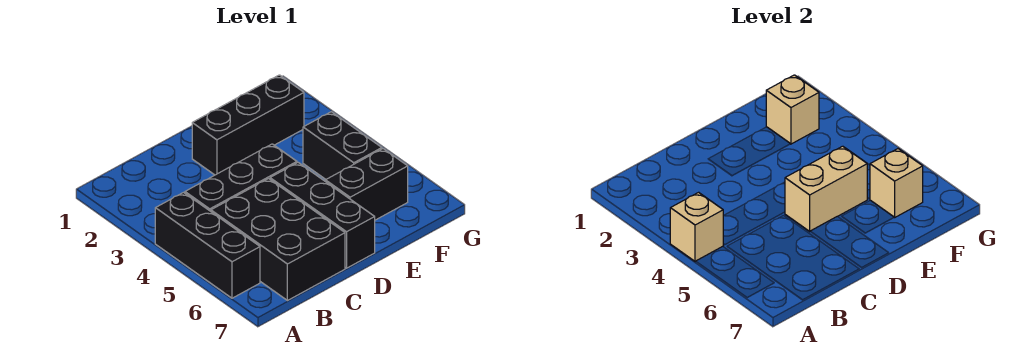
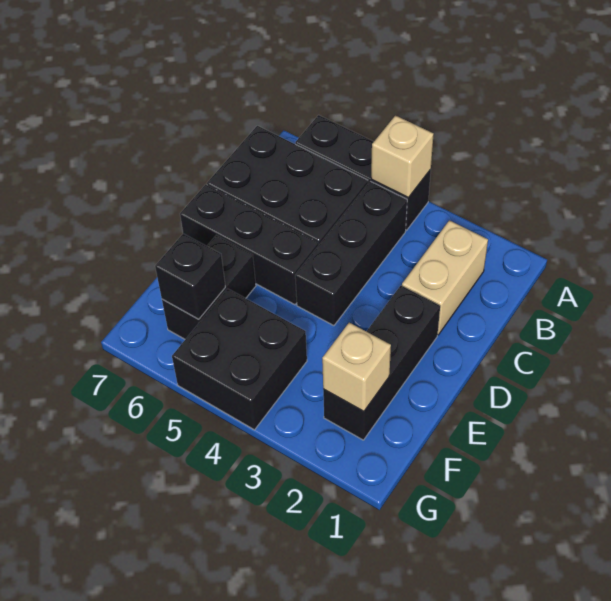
tan brick D5:E5 level 2 -> tan brick B2:C2 level 1
black brick F4:F5 level 1 -> black brick F4:G5 level 1
tan brick F6 level 2 -> black brick F6 level 2

